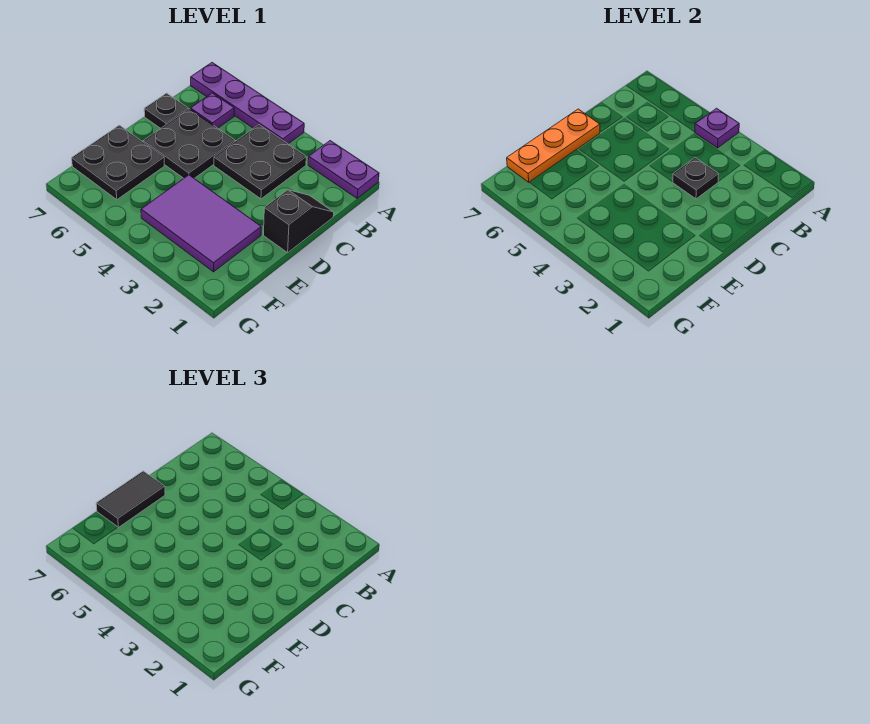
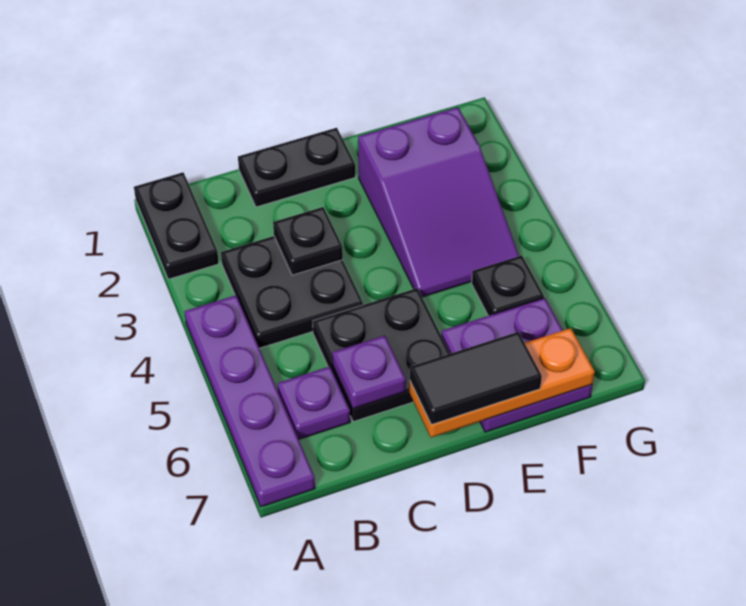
purple plate A1:A2 level 1 -> black plate A1:A2 level 1
purple plate A4 level 2 -> purple plate C6 level 2
black slope C1:D1 level 1 top D -> black plate C1:D1 level 1
black plate C7 level 1 -> black plate F5 level 1
purple tile E2:F4 level 1 -> purple slope E2:F4 level 1 top 2
black plate E6:F7 level 1 -> purple plate E6:F7 level 1

